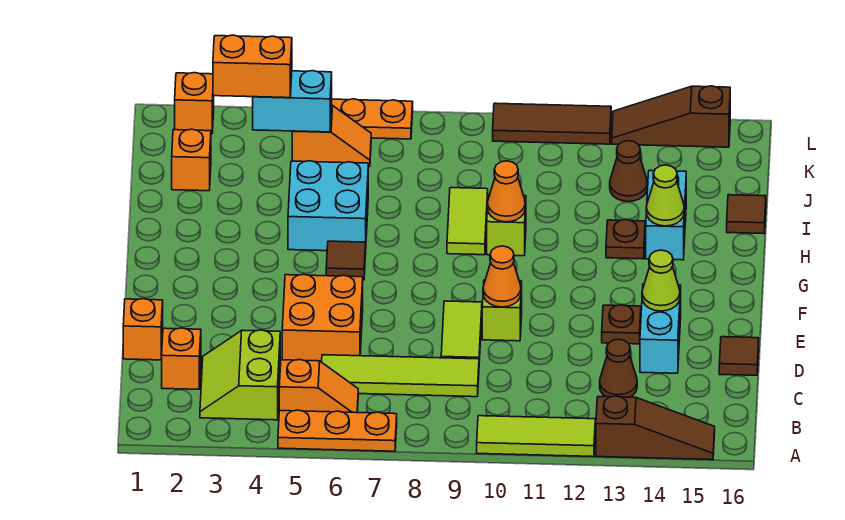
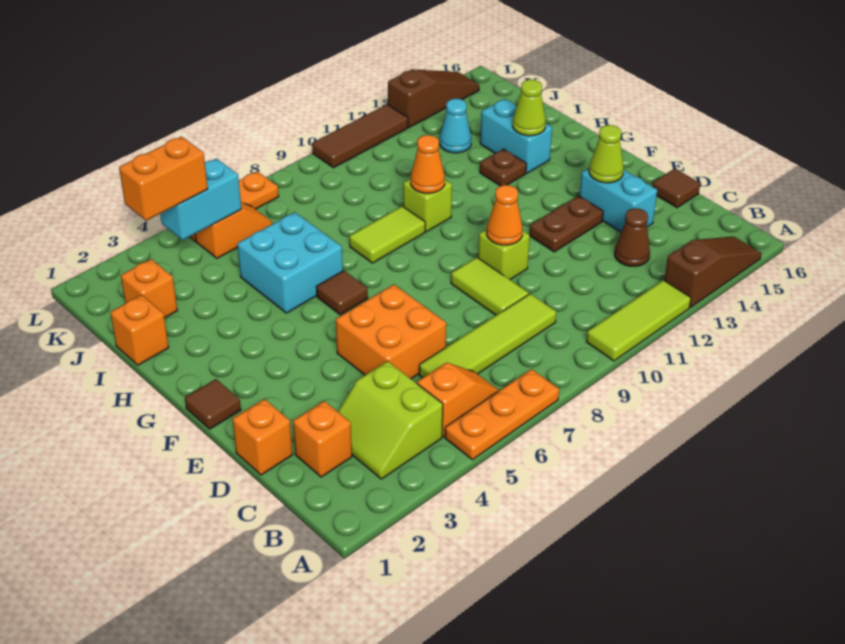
brown plate E13 level 1 -> brown plate E12:E13 level 1
lime tile H9:I9 level 1 -> lime tile H8:H9 level 1
brown tile I16 level 1 -> brown tile F1 level 1
brown cone J13 level 1 -> cyan cone J13 level 1
orange brick L2 level 1 -> orange brick I1 level 1
brown slope L13:L15 level 1 top 15 -> brown slope L13:L15 level 1 top 13

